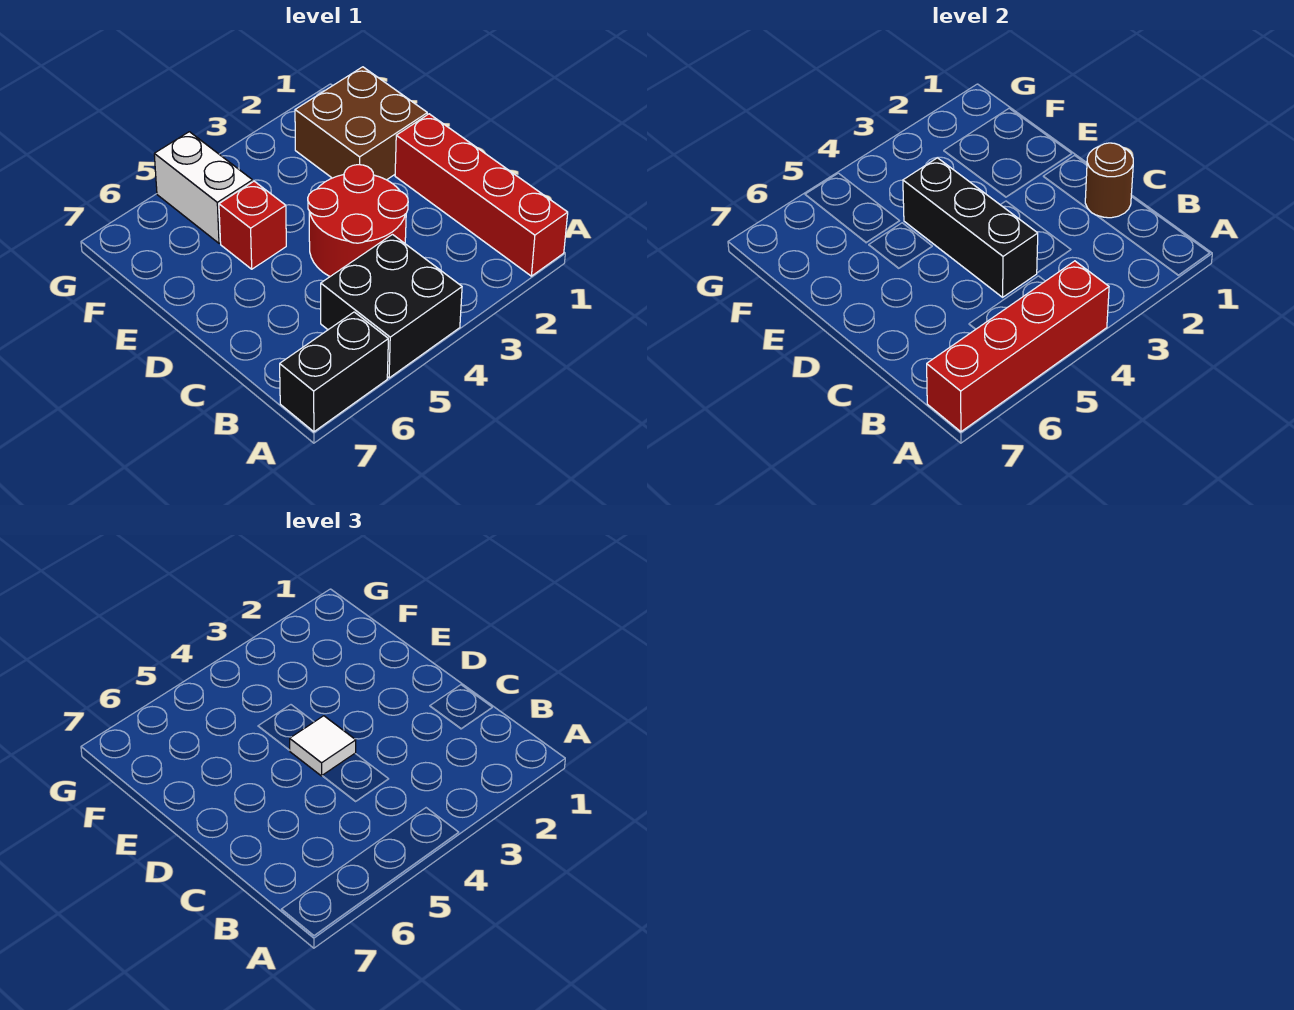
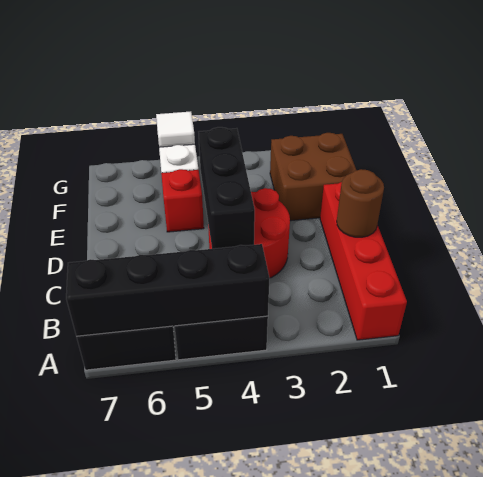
red brick A4:A7 level 2 -> black brick A4:A7 level 2
white tile D4 level 3 -> white tile G5 level 2

